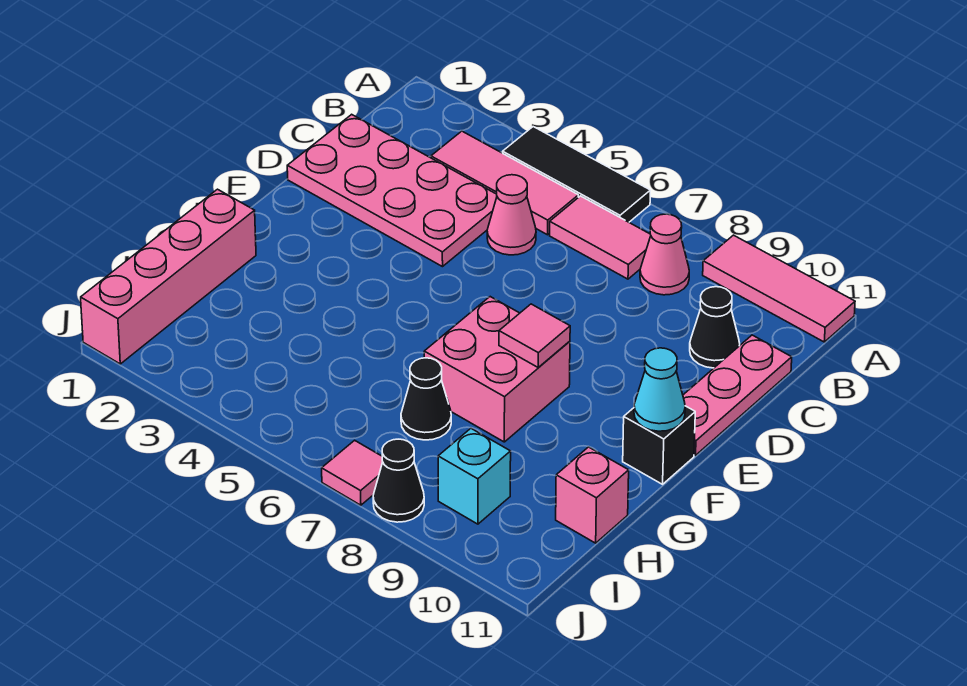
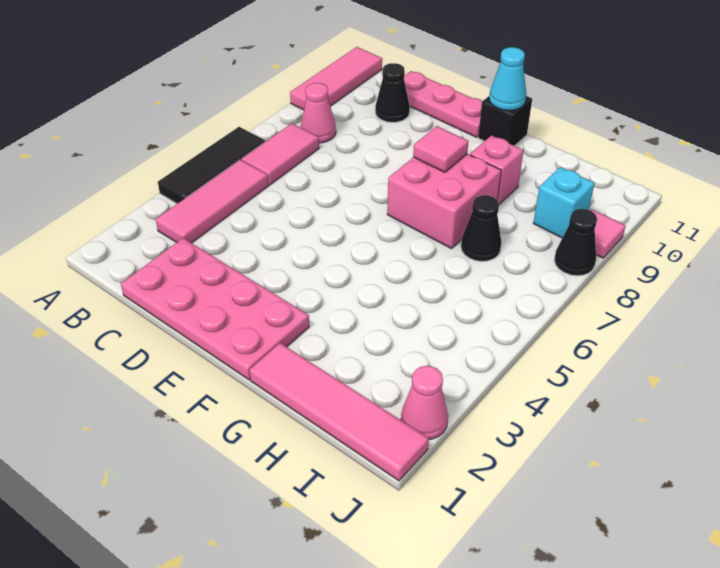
pink plate C1:D4 level 1 -> pink plate C1:F2 level 1
pink cone C5 level 1 -> pink cone J2 level 1
pink brick G1:J1 level 1 -> pink tile G1:J1 level 1
pink brick H11 level 1 -> pink brick G9 level 1
pink tile J7 level 1 -> pink tile J9 level 1

